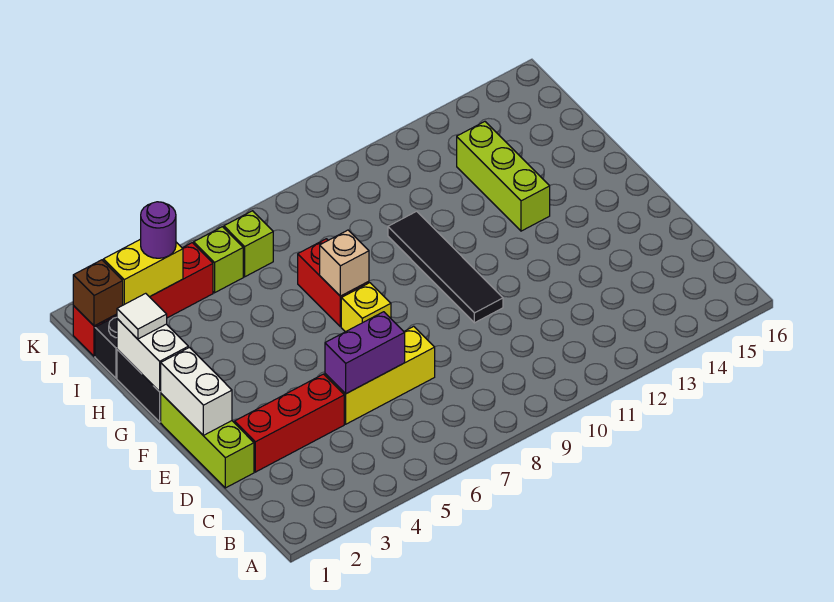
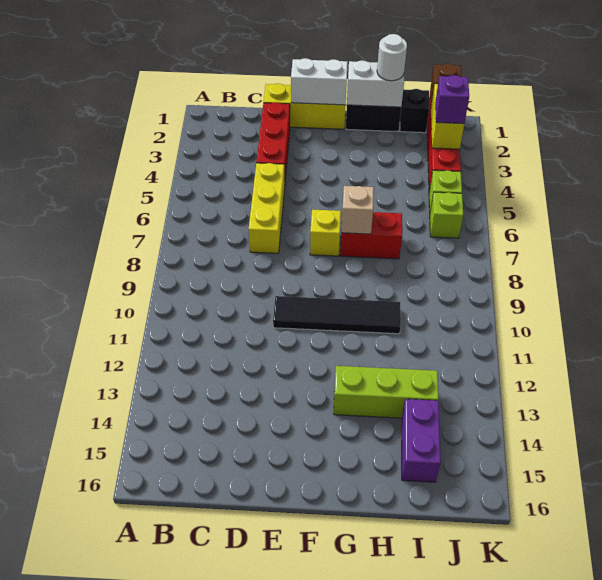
lime brick D1:F1 level 1 -> yellow brick D1:F1 level 1
purple brick D5:D6 level 2 -> purple brick I14:I15 level 1
white tile H1 level 3 -> white round brick H1 level 3
purple round brick J3 level 3 -> purple brick J3 level 3

